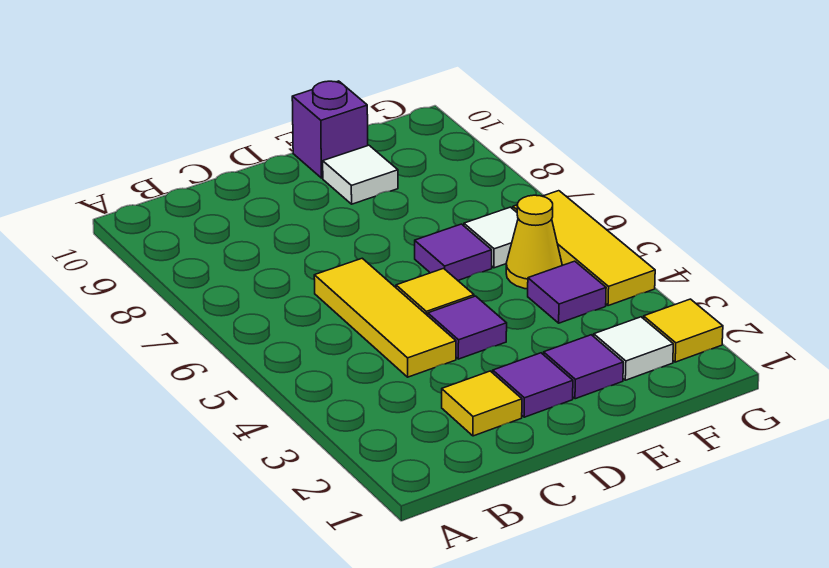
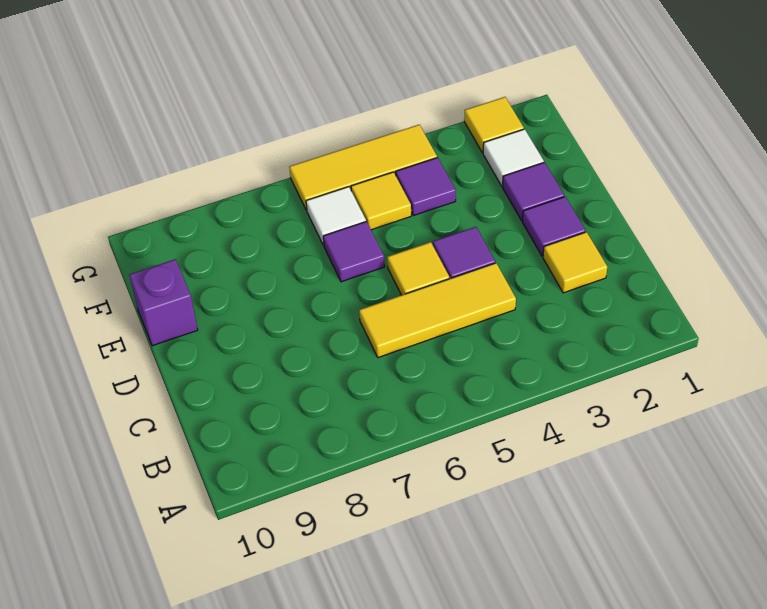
white tile E9 level 1 -> none
yellow cone F5 level 1 -> yellow tile F5 level 1

